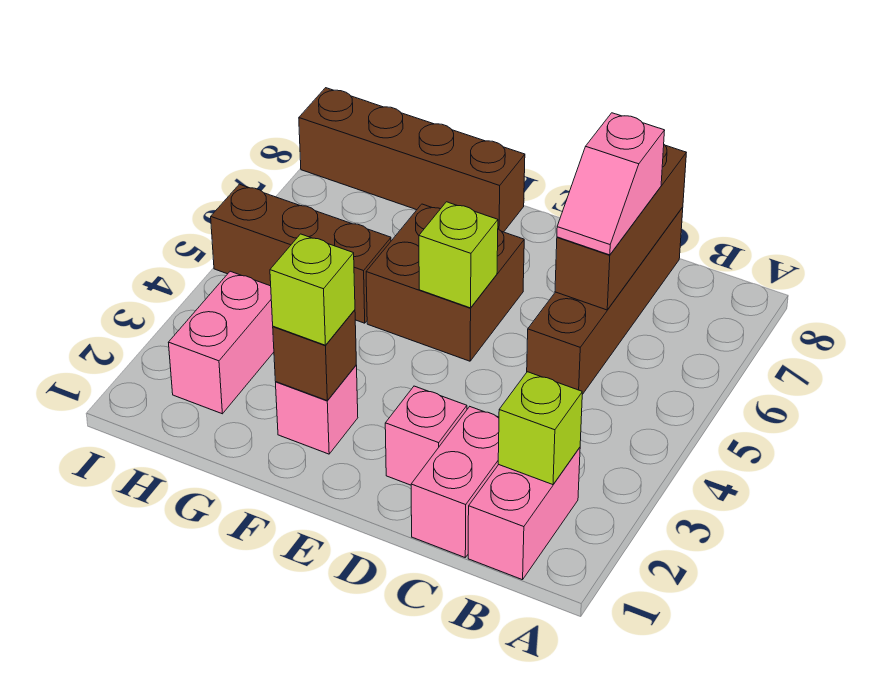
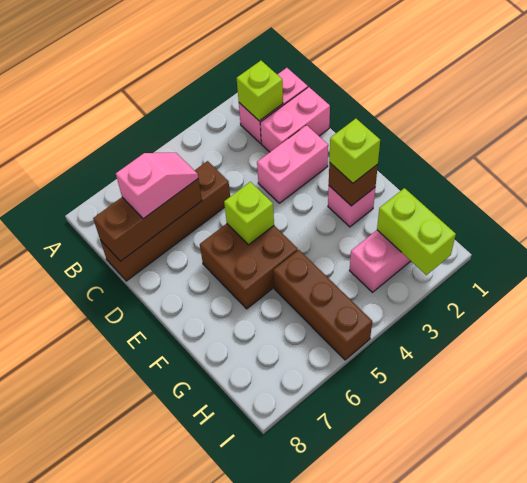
pink brick D2 level 1 -> pink brick D2:D3 level 1
brown brick F8:I8 level 1 -> none
none -> lime brick H2:I2 level 2

